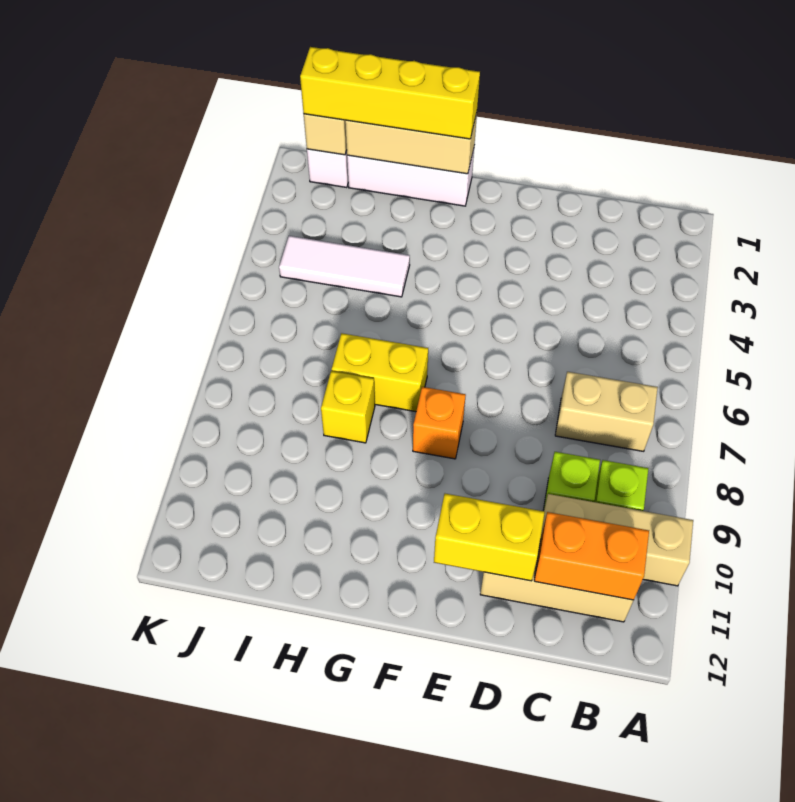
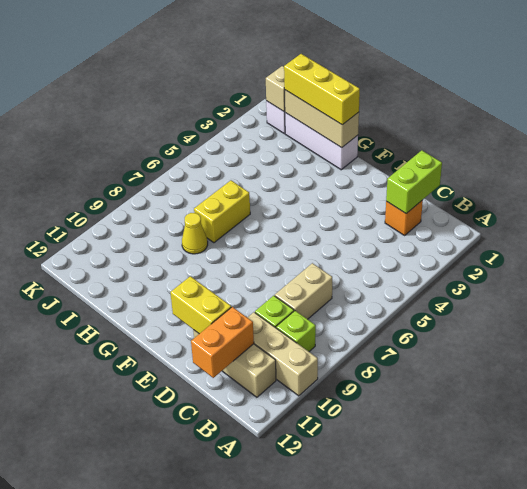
tan brick B7:C7 level 1 -> tan brick C7:C8 level 1
orange brick B11:C11 level 2 -> orange brick C11:C12 level 2
none -> lime brick C1:C2 level 2
orange brick F8 level 1 -> orange brick C2 level 1
yellow brick G1:J1 level 3 -> yellow brick G1:I1 level 3
yellow brick G7:H7 level 1 -> yellow brick H6:H7 level 1
white tile H4:J4 level 1 -> none
yellow brick H8 level 1 -> yellow cone H8 level 1

